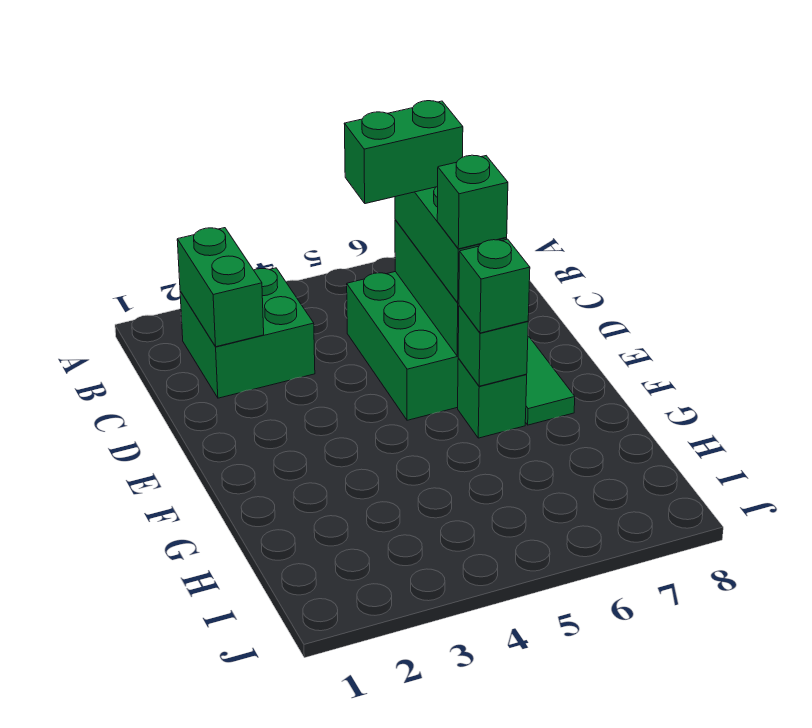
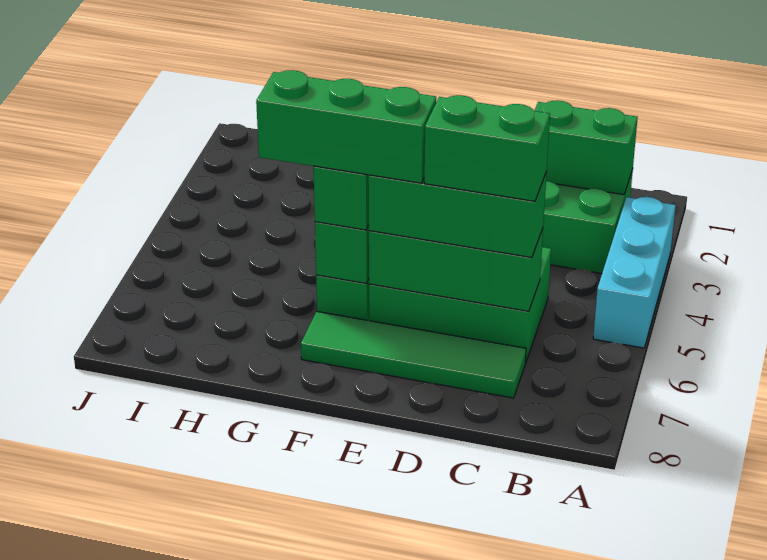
none -> cyan brick A3:A5 level 1
green brick C5:C6 level 4 -> green brick C6:D6 level 4
green brick E6 level 4 -> green brick E6:G6 level 4

